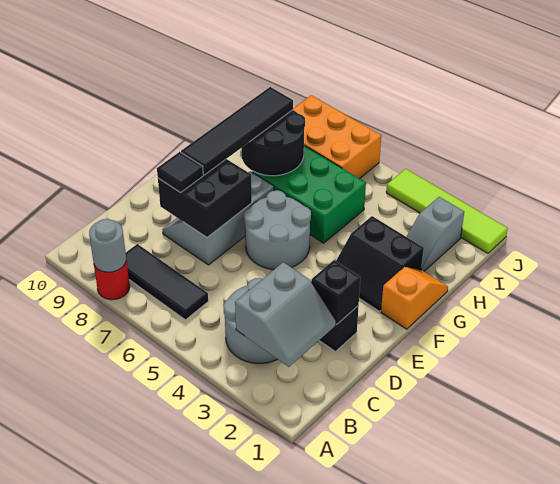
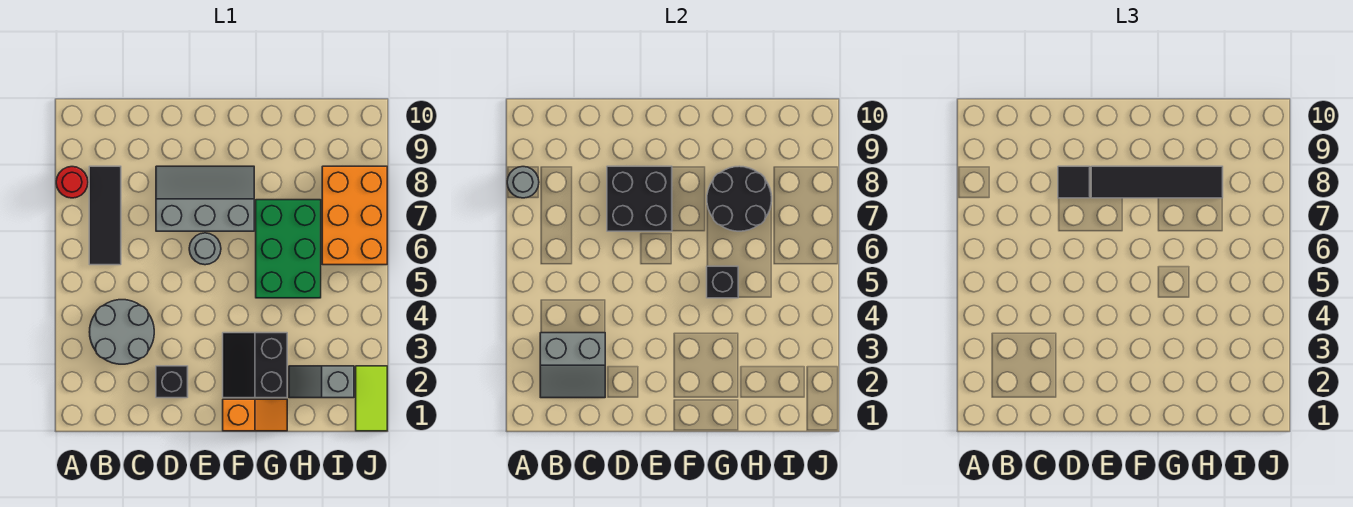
black brick D2 level 2 -> black brick G5 level 2
grey round brick E5:F6 level 1 -> grey round brick E6 level 1
lime tile J1:J4 level 1 -> lime tile J1:J2 level 1

